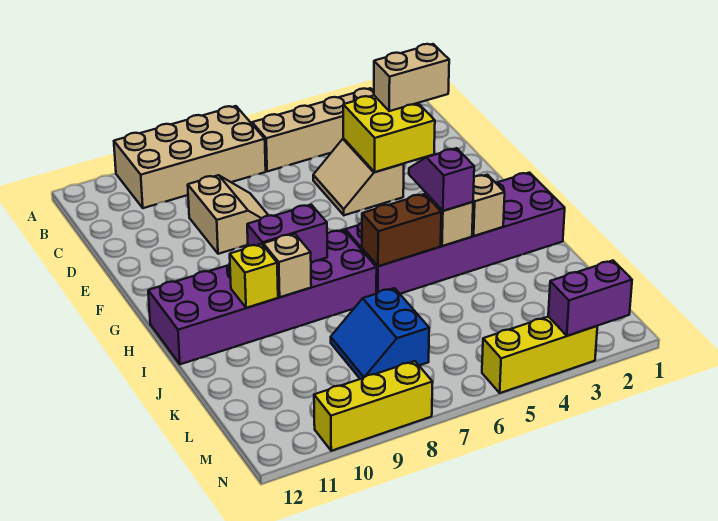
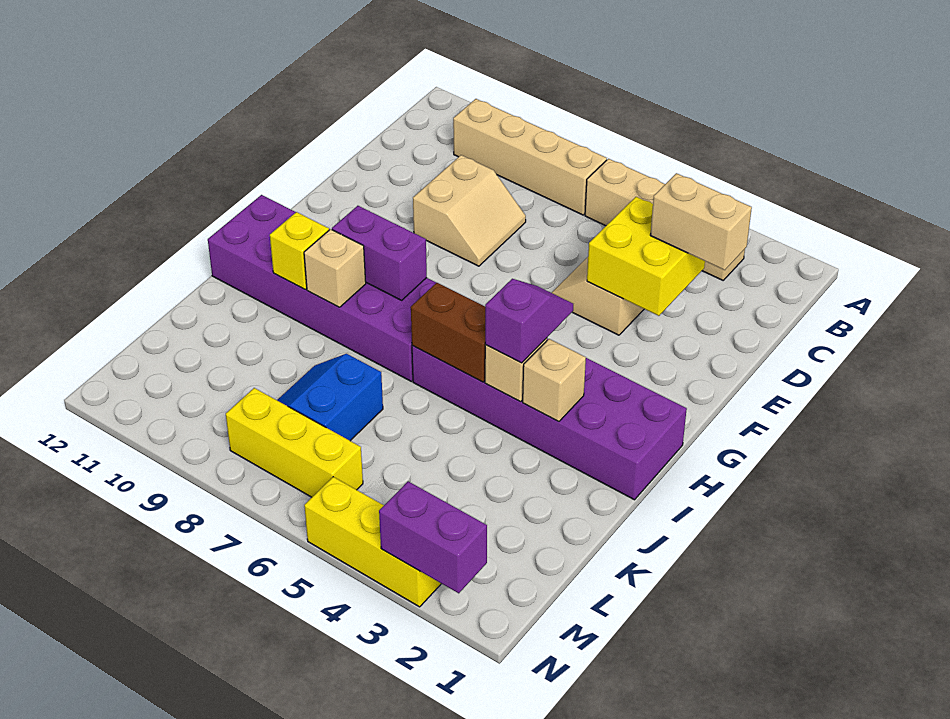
tan brick A7:B10 level 1 -> tan brick B7:B10 level 1
yellow brick N8:N10 level 1 -> yellow brick M6:M8 level 1

